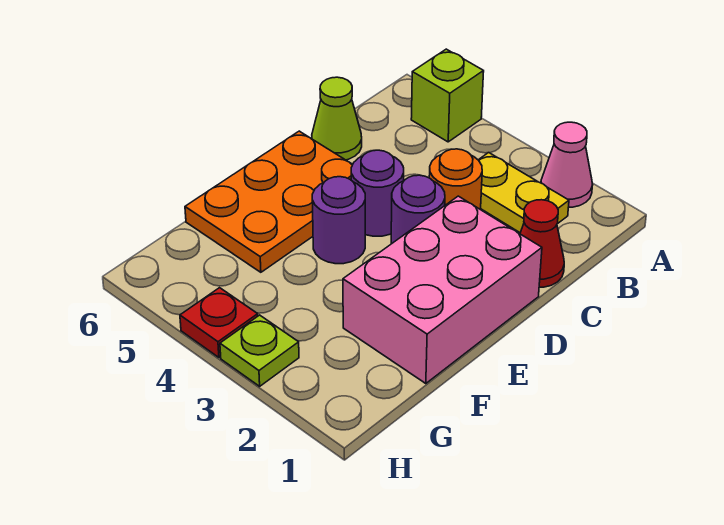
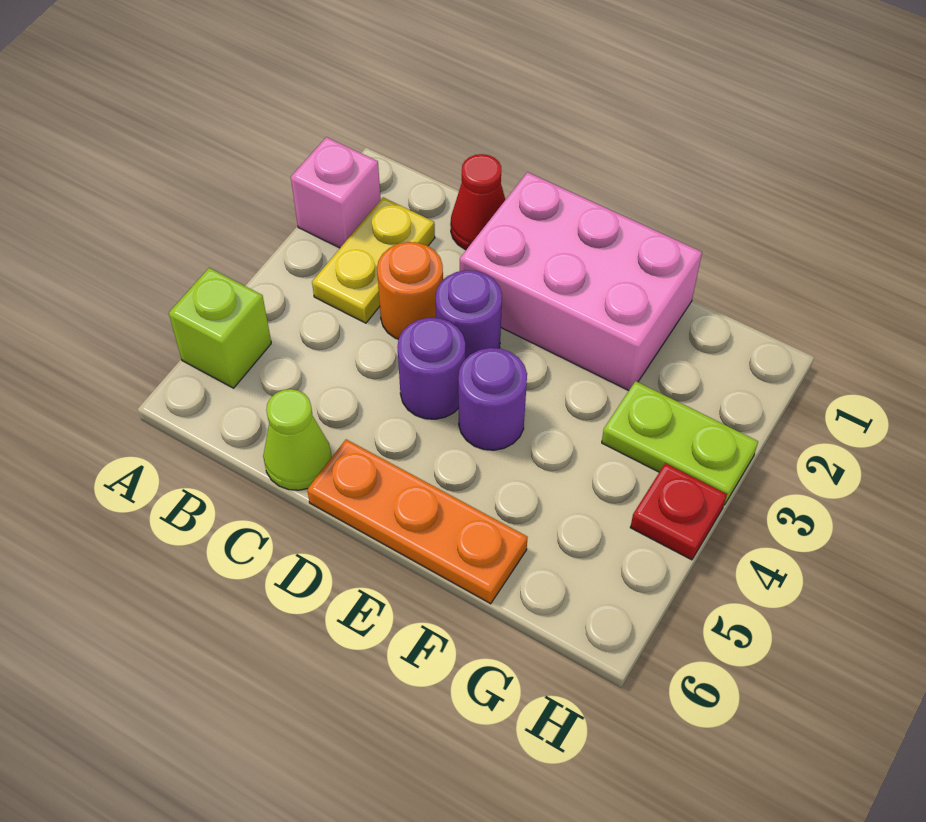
pink cone A2 level 1 -> pink brick A2 level 1
orange plate D5:F6 level 1 -> orange plate D6:F6 level 1
lime plate H3 level 1 -> lime plate G3:H3 level 1

